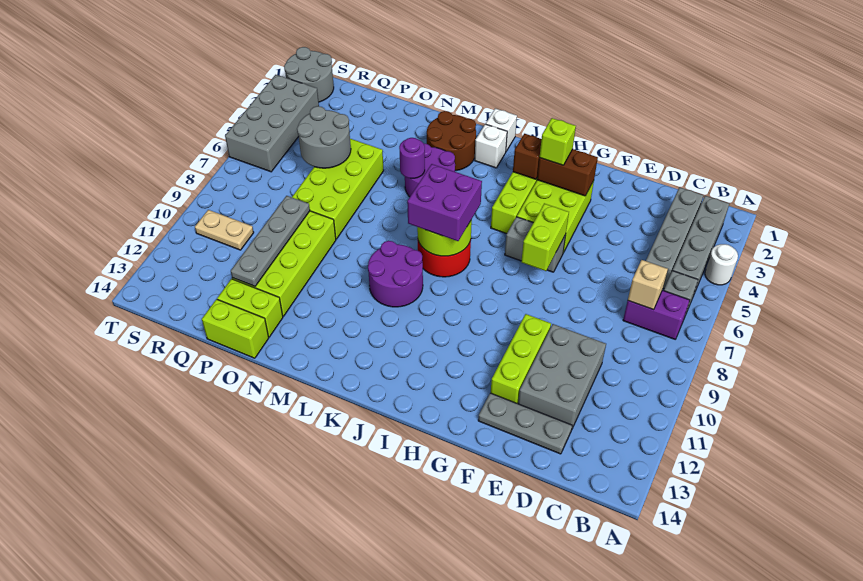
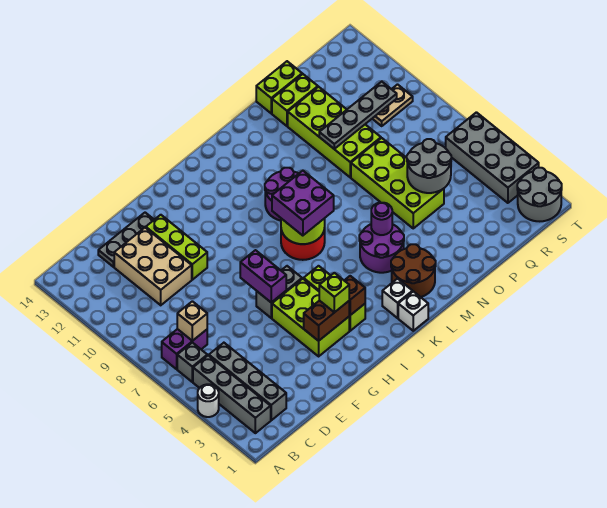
grey brick D10:E12 level 1 -> tan brick D10:E12 level 1
lime brick G6:G7 level 2 -> purple brick G6:G7 level 2
grey plate P9:P12 level 2 -> grey plate O10:R10 level 2

